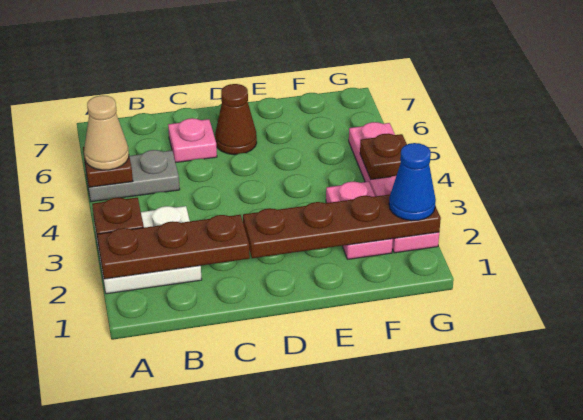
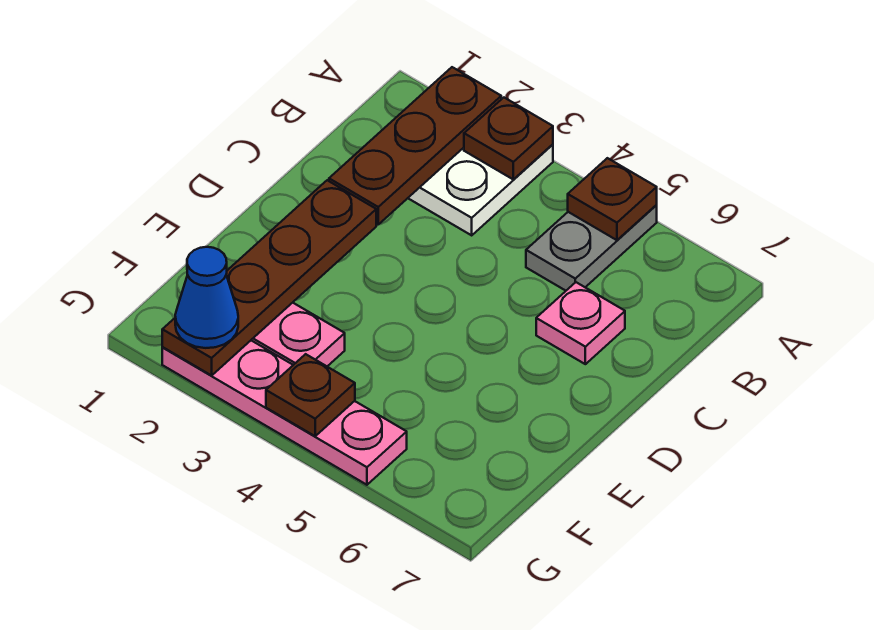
tan cone A5 level 3 -> none
brown cone D6 level 1 -> none

